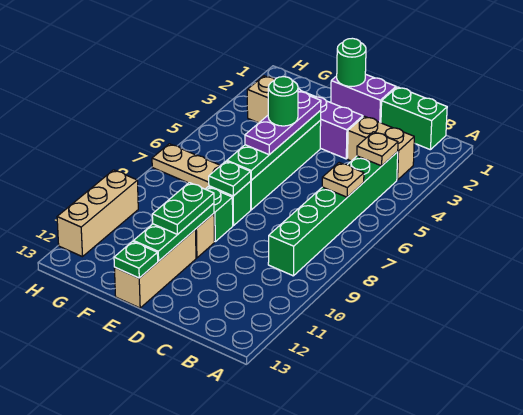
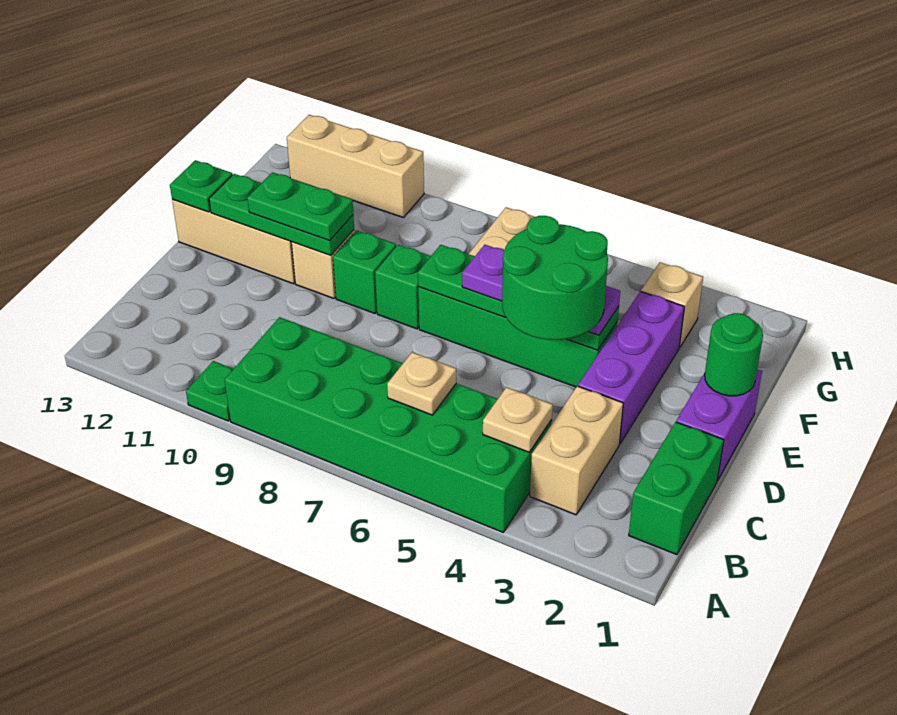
green brick B4:B9 level 1 -> green brick A4:B9 level 1
green round brick E5 level 4 -> green round brick D4:E5 level 4
green plate E8 level 2 -> green plate A10 level 1

